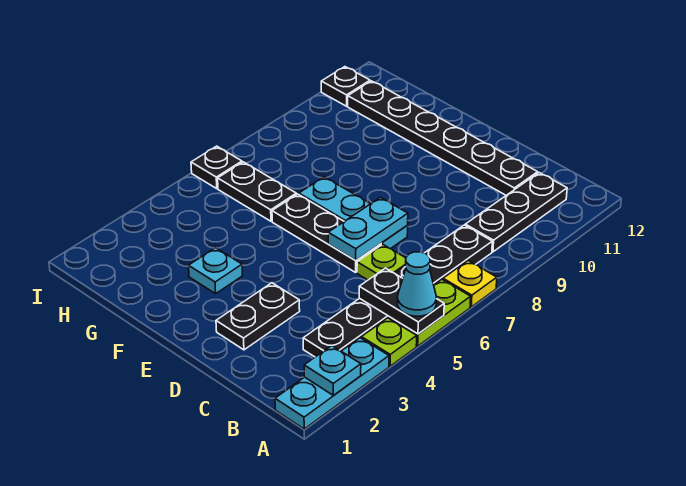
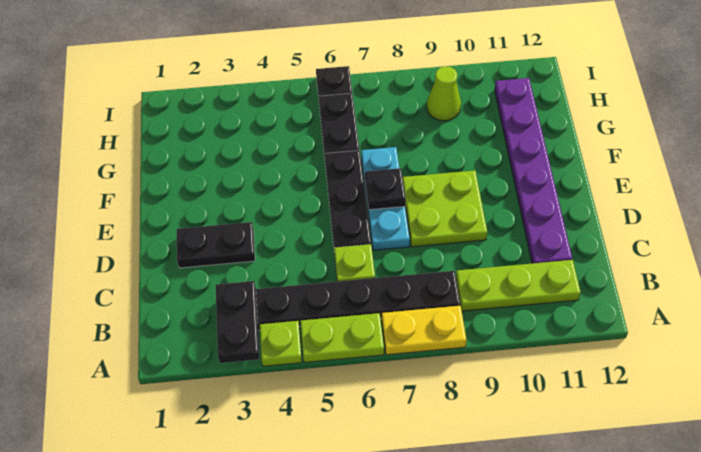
cyan plate A1:A3 level 1 -> none
cyan plate A2 level 2 -> none
black plate A5:B5 level 2 -> black plate A3:B3 level 2
cyan cone A5 level 3 -> none
yellow plate A7 level 1 -> yellow plate A7:A8 level 1
black plate B9:B11 level 1 -> lime plate B9:B11 level 1
black plate C11:H11 level 1 -> purple plate C11:H11 level 1
cyan plate D6:D7 level 2 -> none
none -> lime plate D8:E9 level 1
cyan plate F3 level 1 -> none
none -> lime cone H9 level 1
black plate I11 level 1 -> black plate E7 level 2

